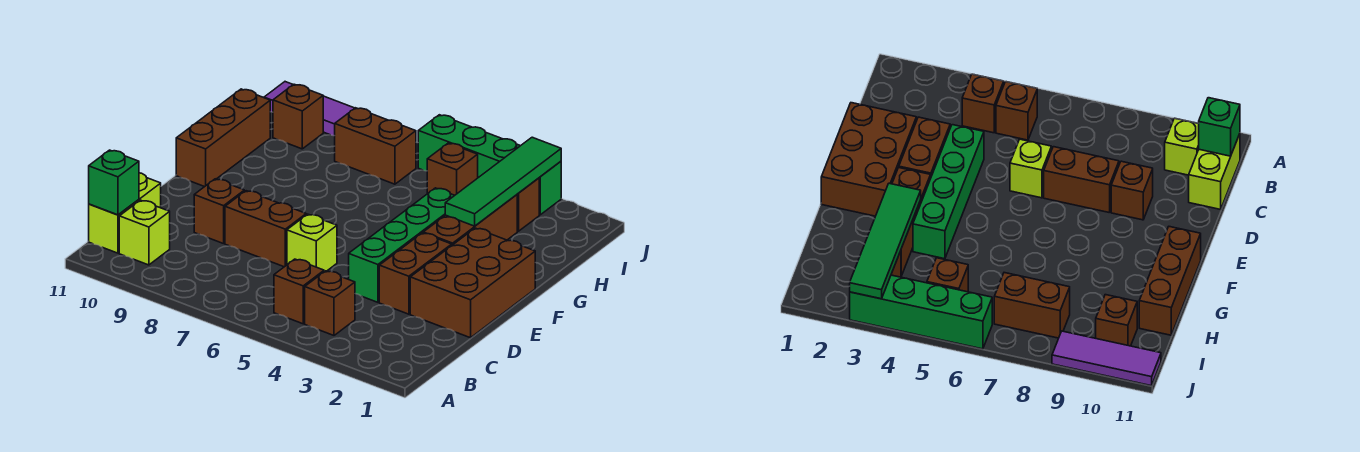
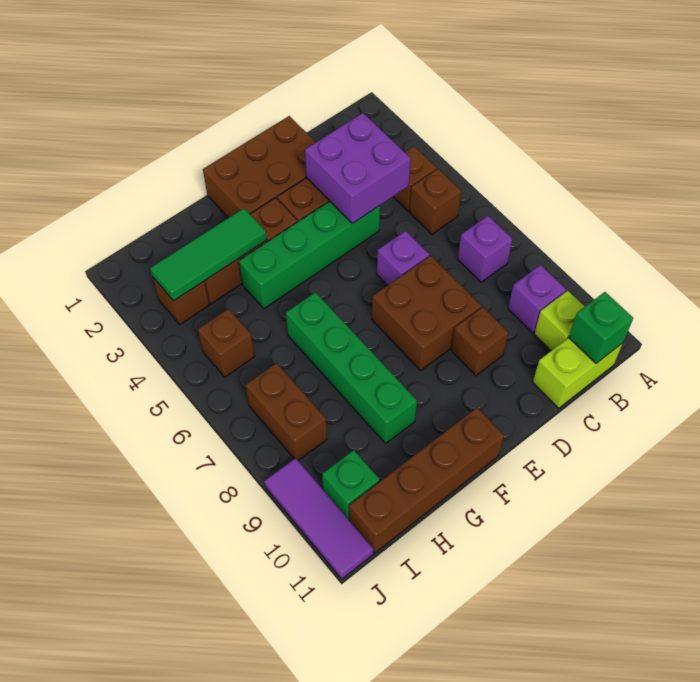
none -> purple brick B7 level 1
none -> purple brick B9 level 1
none -> purple brick C3:D4 level 2
lime brick D6 level 1 -> purple brick D6 level 1
brown brick D7:D8 level 1 -> brown brick D7:E8 level 1
brown brick F11:H11 level 1 -> brown brick F11:I11 level 1
green tile G3:J3 level 2 -> green tile G3:I3 level 2
brown brick I10 level 1 -> green brick I10 level 1
green brick J3:J6 level 1 -> green brick G6:G9 level 1

